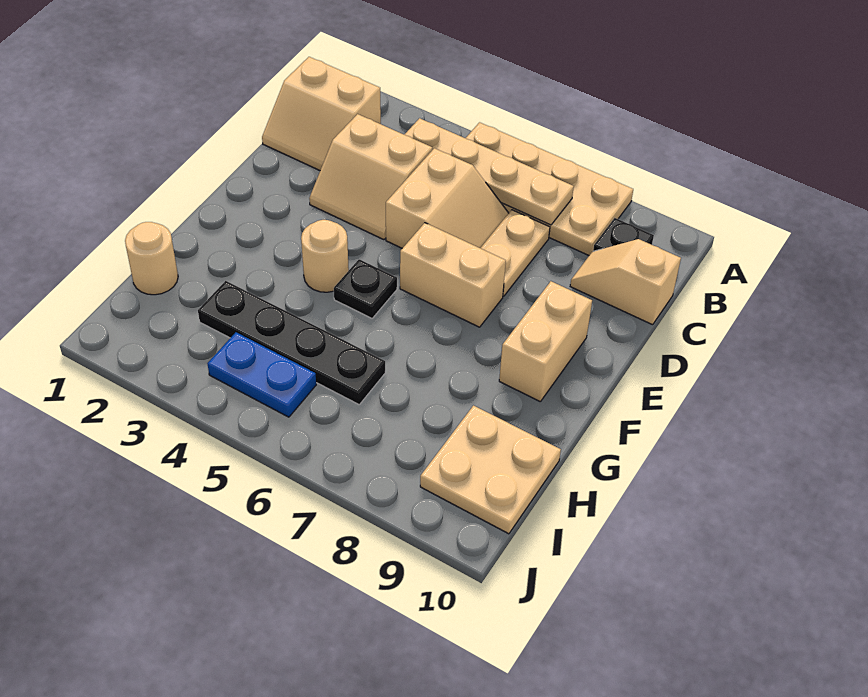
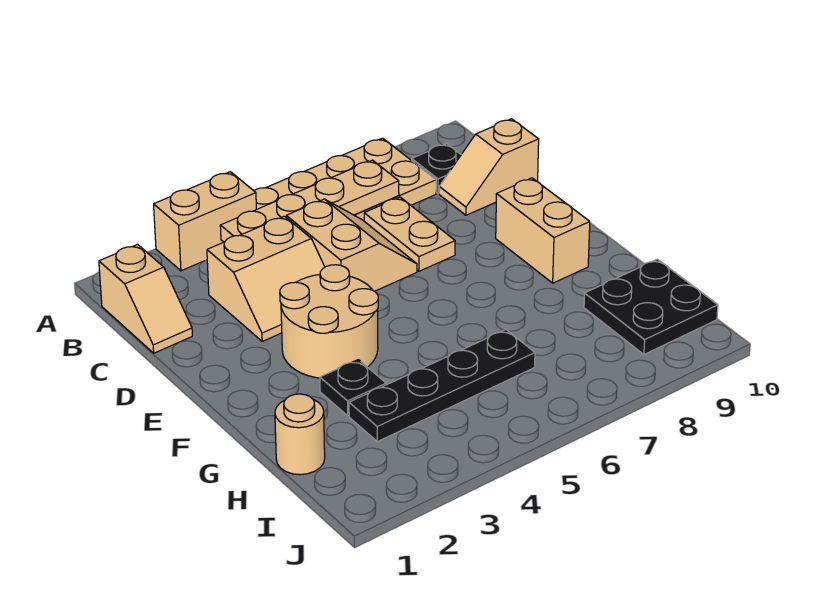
tan slope B1:C2 level 1 top B -> tan slope B1:C1 level 1 top B
tan brick E6:E7 level 1 -> tan brick A3:A4 level 1
tan round brick F4 level 1 -> tan round brick E3:F4 level 1
black plate F5 level 1 -> black plate G3 level 1
tan plate H9:I10 level 1 -> black plate H9:I10 level 1
blue plate I4:I5 level 1 -> none

